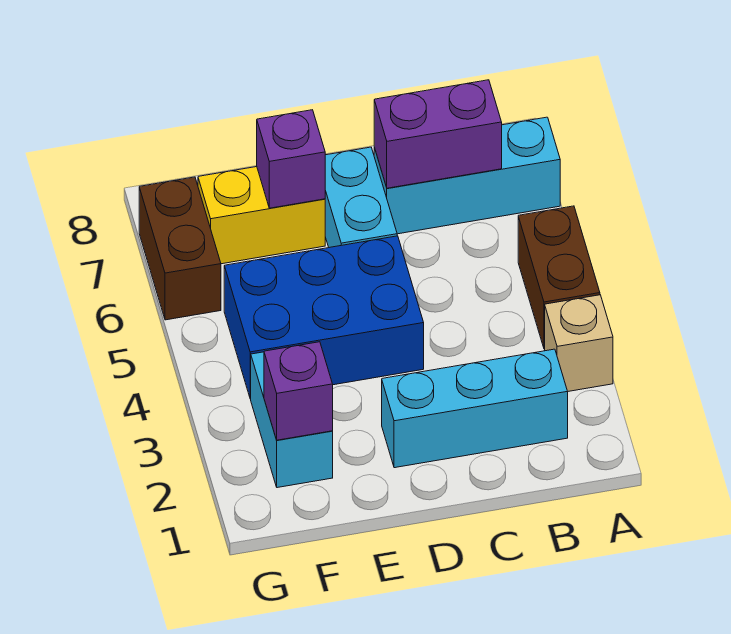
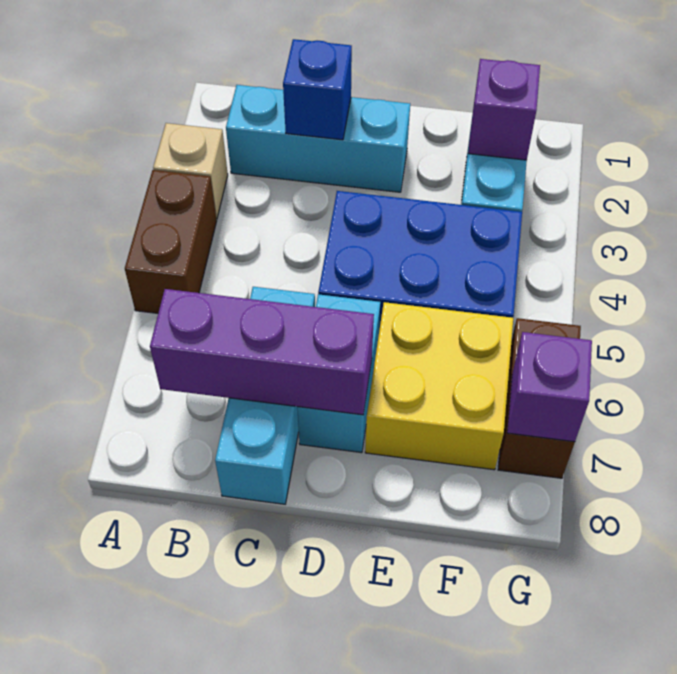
cyan brick A7:C7 level 1 -> cyan brick C6:C8 level 1
purple brick B7:C7 level 2 -> purple brick B7:D7 level 2
none -> blue brick C2 level 2
yellow brick E7:F7 level 1 -> yellow brick E6:F7 level 1
purple brick E7 level 2 -> purple brick G7 level 2

